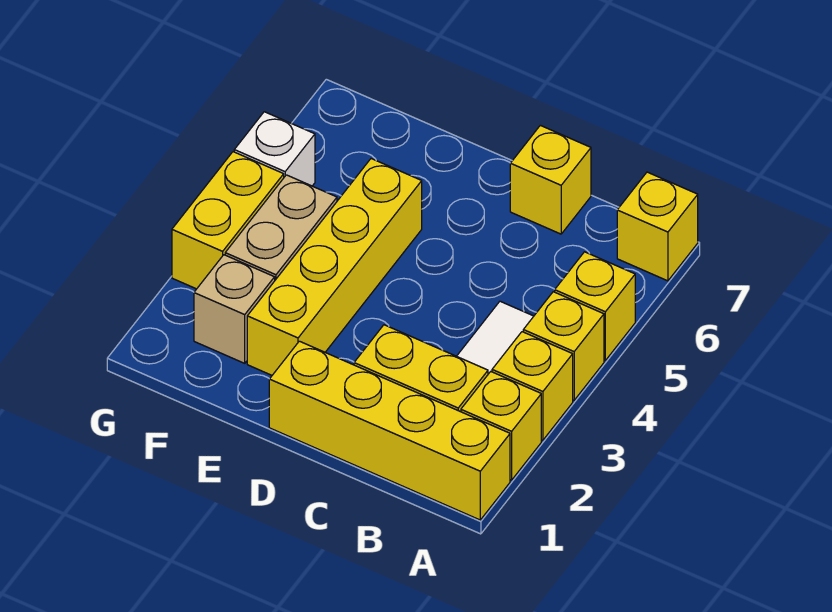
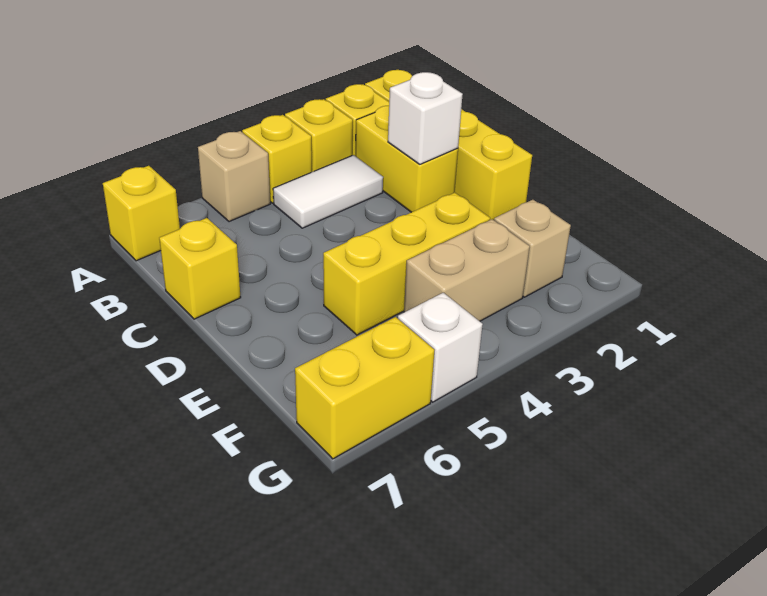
yellow brick A5 level 1 -> tan brick A5 level 1
none -> white brick C2 level 2
yellow brick E2:E5 level 1 -> yellow brick E3:E5 level 1
yellow brick G3:G4 level 1 -> yellow brick G6:G7 level 1

